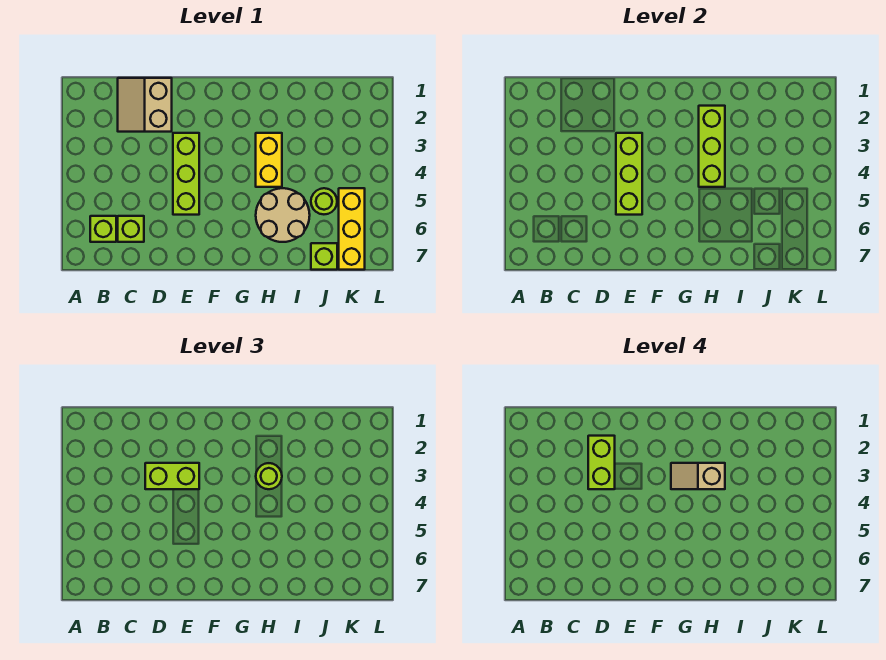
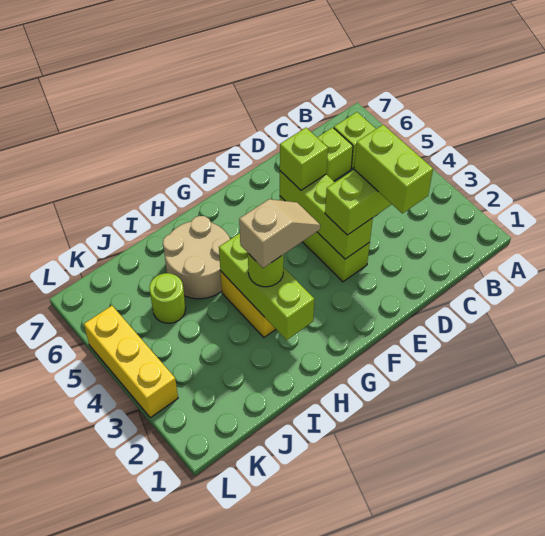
tan slope C1:D2 level 1 top D -> none
lime brick J7 level 1 -> lime brick E5 level 3
yellow brick K5:K7 level 1 -> yellow brick L3:L5 level 1

